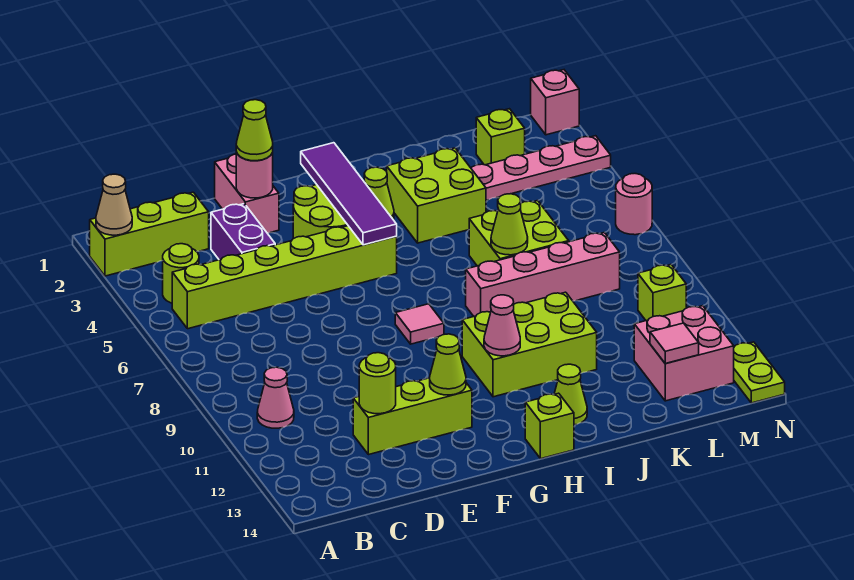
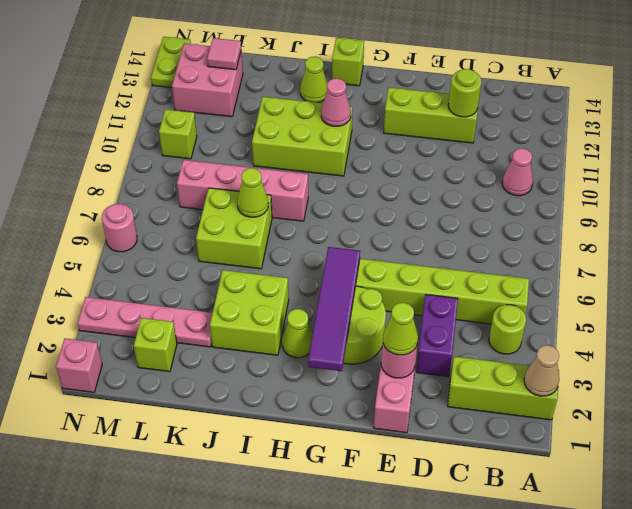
lime cone F12 level 2 -> none
pink tile G8 level 1 -> none

